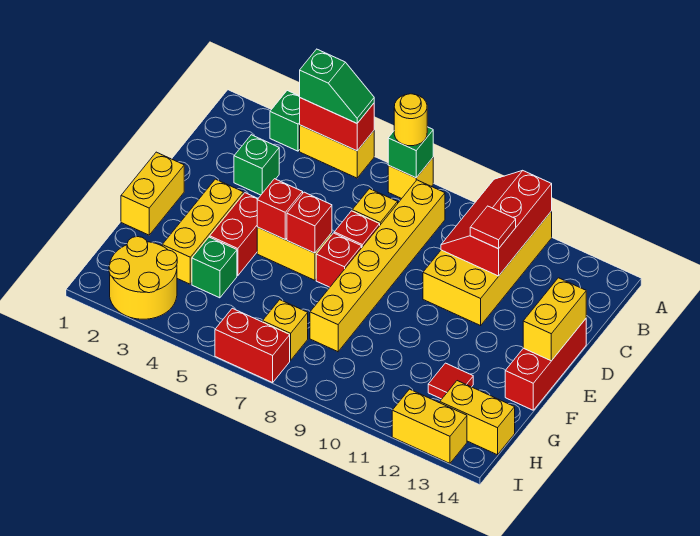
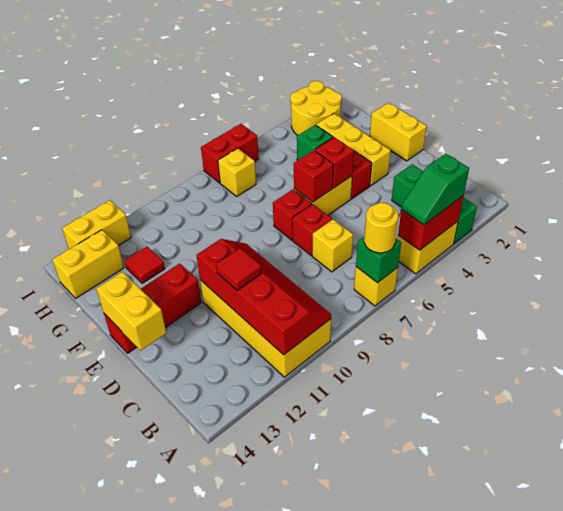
red slope A10:C11 level 2 top 11 -> red slope A10:D11 level 2 top 11
yellow brick B8:G8 level 1 -> none
red brick D14:F14 level 1 -> red brick E12:E14 level 1

